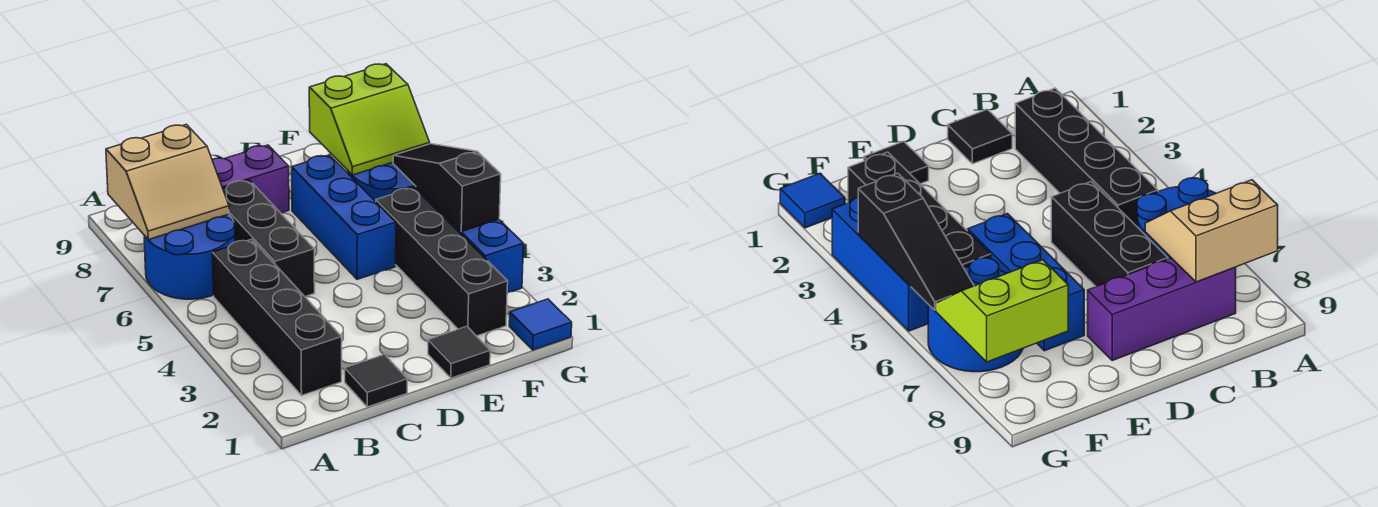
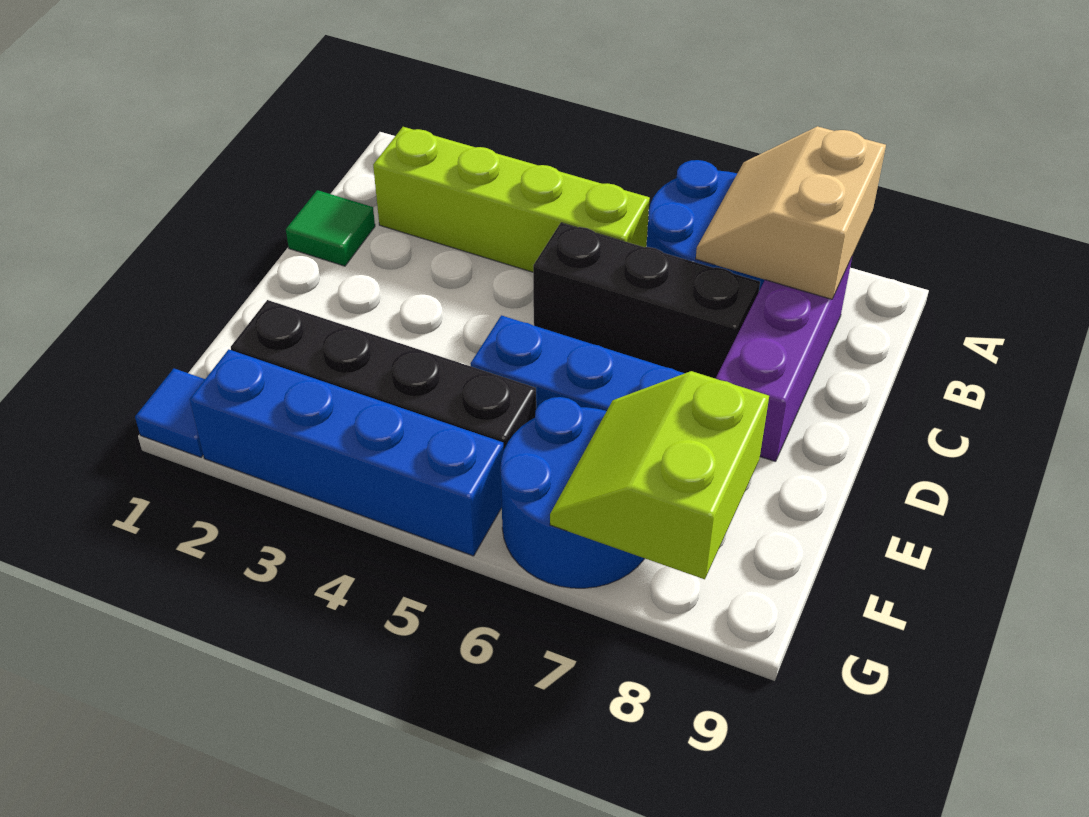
black brick B2:B5 level 1 -> lime brick B2:B5 level 1
black tile C1 level 1 -> green tile C1 level 1
black tile E1 level 1 -> none
blue brick G3:G5 level 1 -> blue brick G2:G5 level 1
black slope G4:G6 level 2 top 4 -> none

